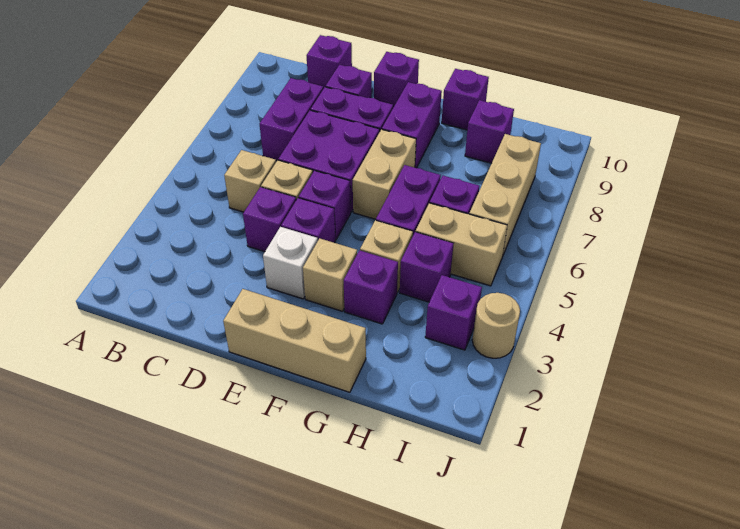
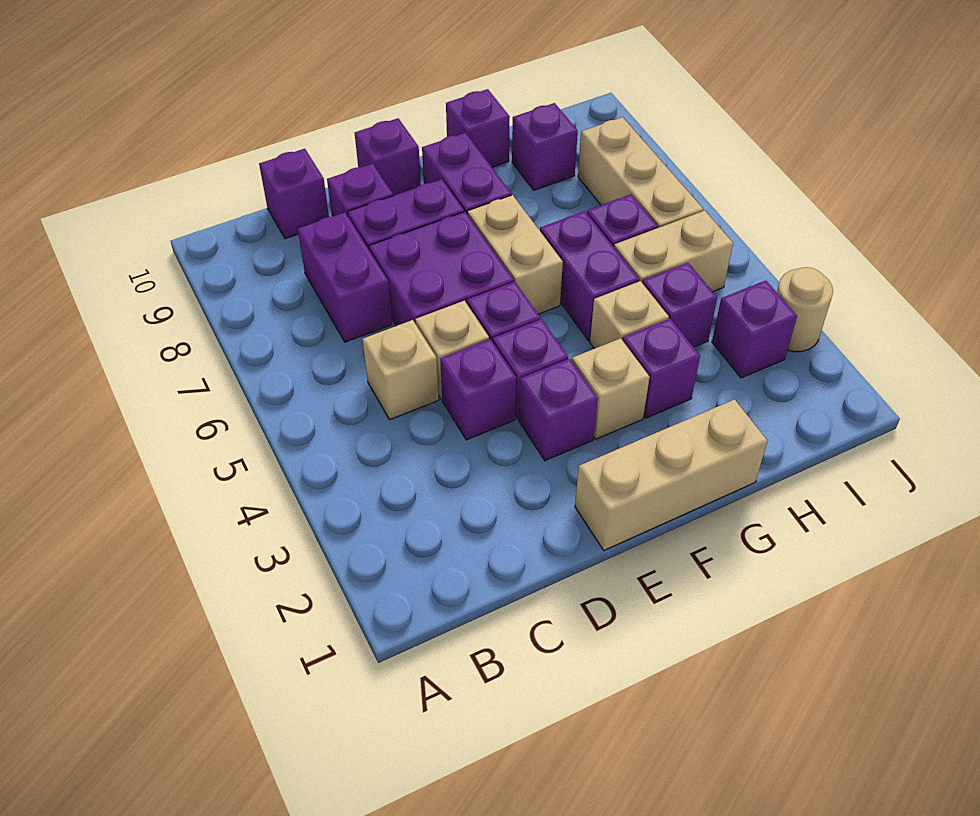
white brick E3 level 1 -> purple brick E3 level 1

